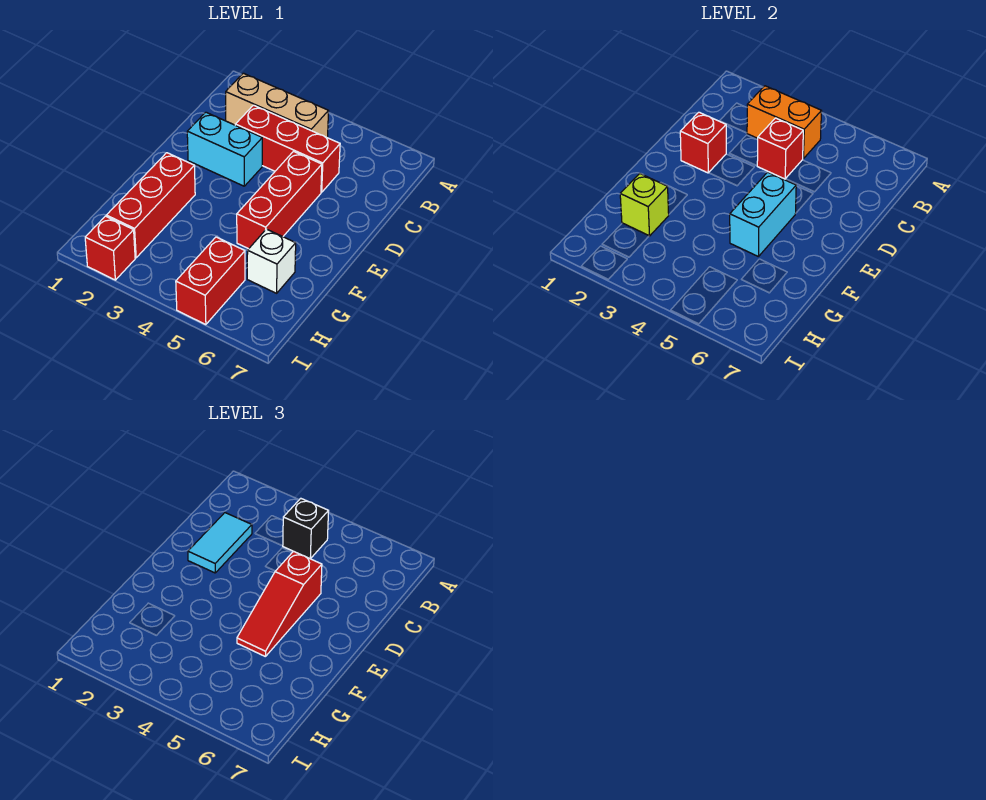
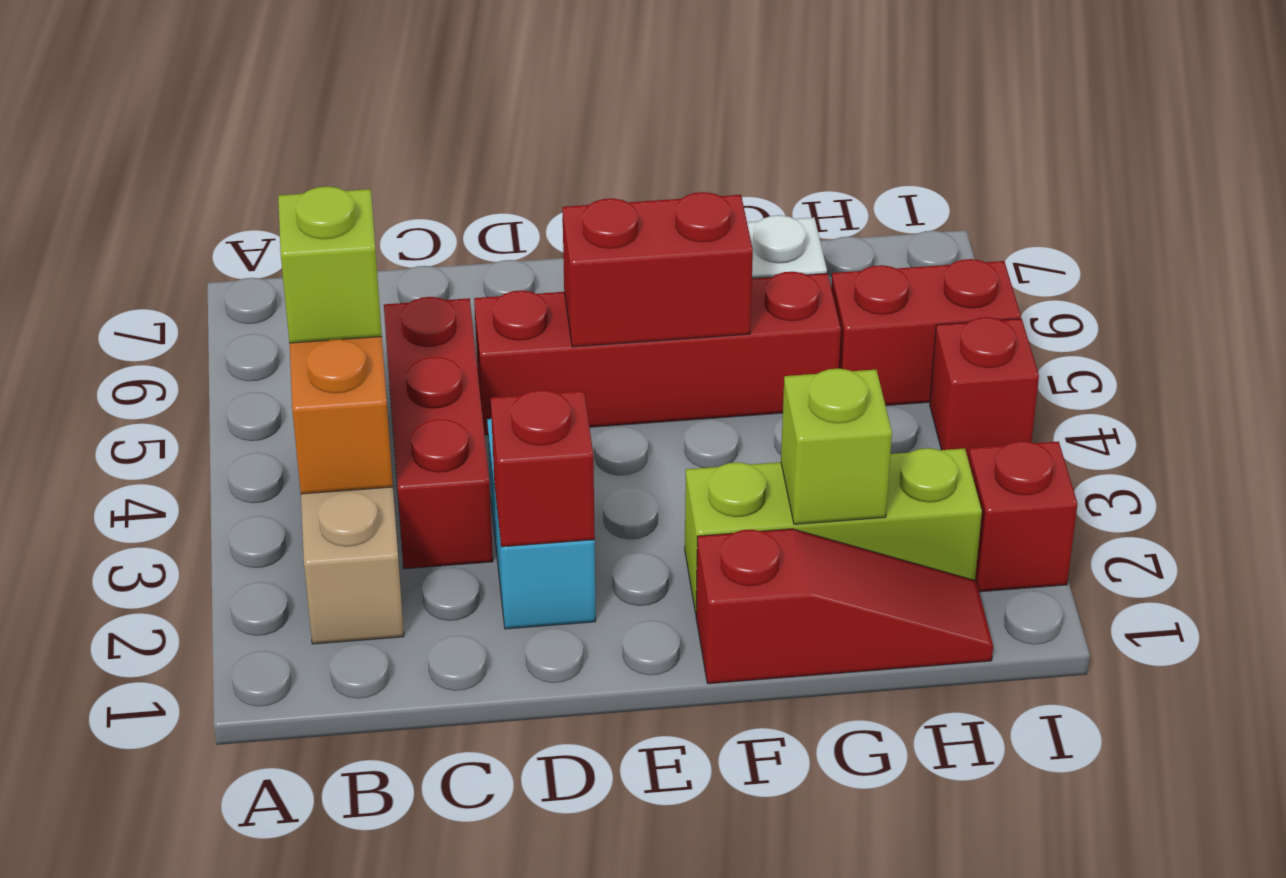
black brick B4 level 3 -> lime brick B4 level 3
cyan tile C2:D2 level 3 -> none
red brick C4 level 2 -> red brick I4 level 1
red brick D5:F5 level 1 -> red brick D5:G5 level 1
red slope D5:F5 level 3 top D -> red slope F1:H1 level 1 top F
cyan brick E5:F5 level 2 -> red brick E5:F5 level 2
red brick F2:H2 level 1 -> lime brick F2:H2 level 1

